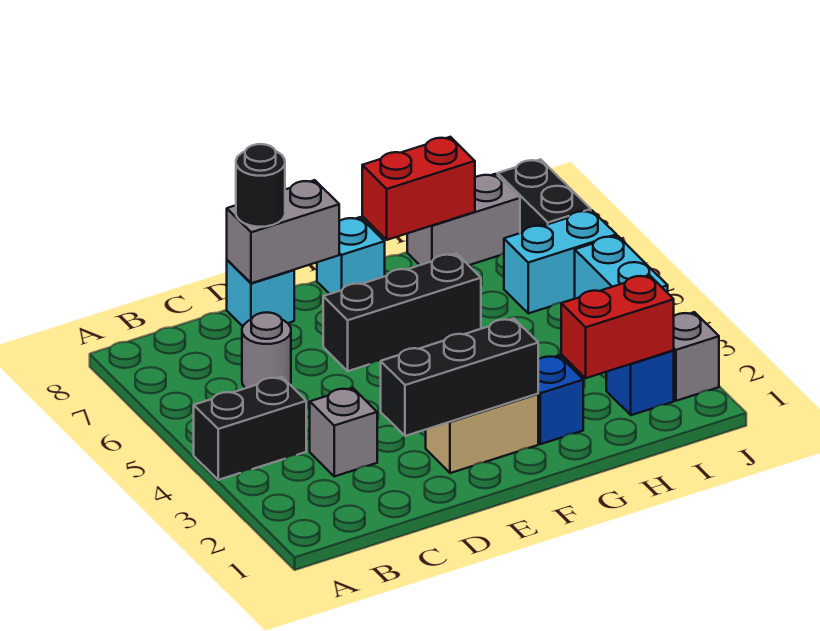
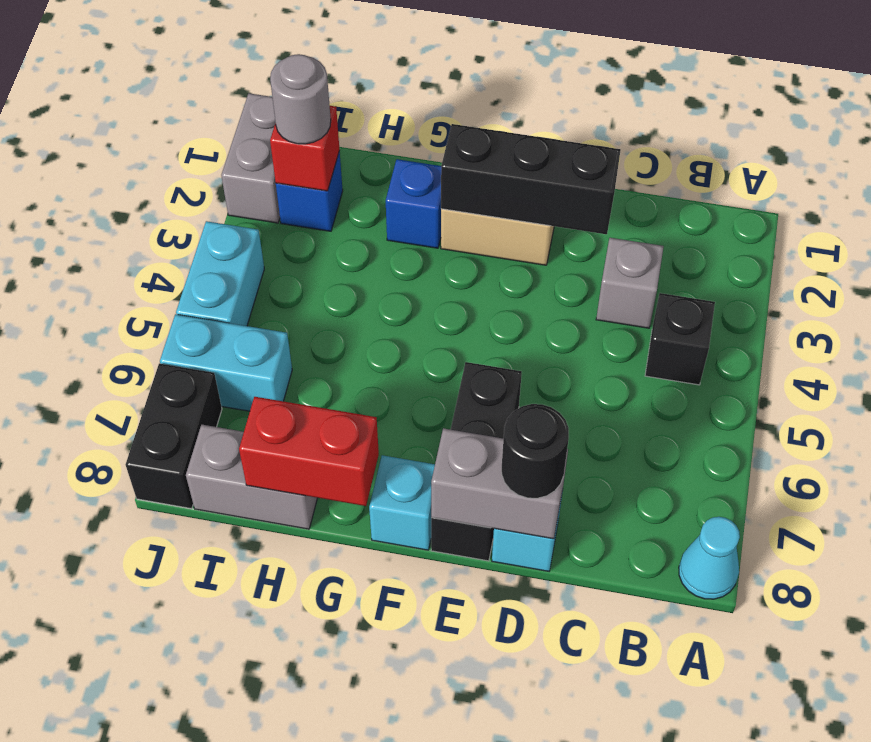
black brick A4:B4 level 1 -> black brick B4 level 1
none -> cyan cone A8 level 1
grey round brick C6 level 1 -> grey round brick I2 level 3
black brick E6:G6 level 1 -> black brick E6:E8 level 1
red brick H2:I2 level 2 -> red brick I2 level 2
grey brick J2 level 1 -> grey brick J1:J2 level 1

